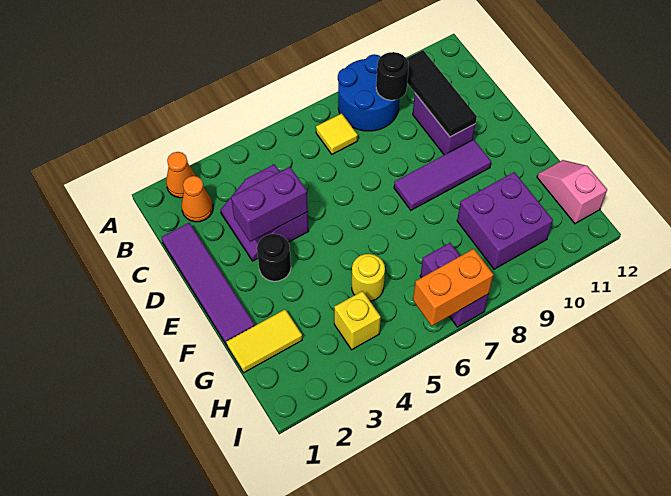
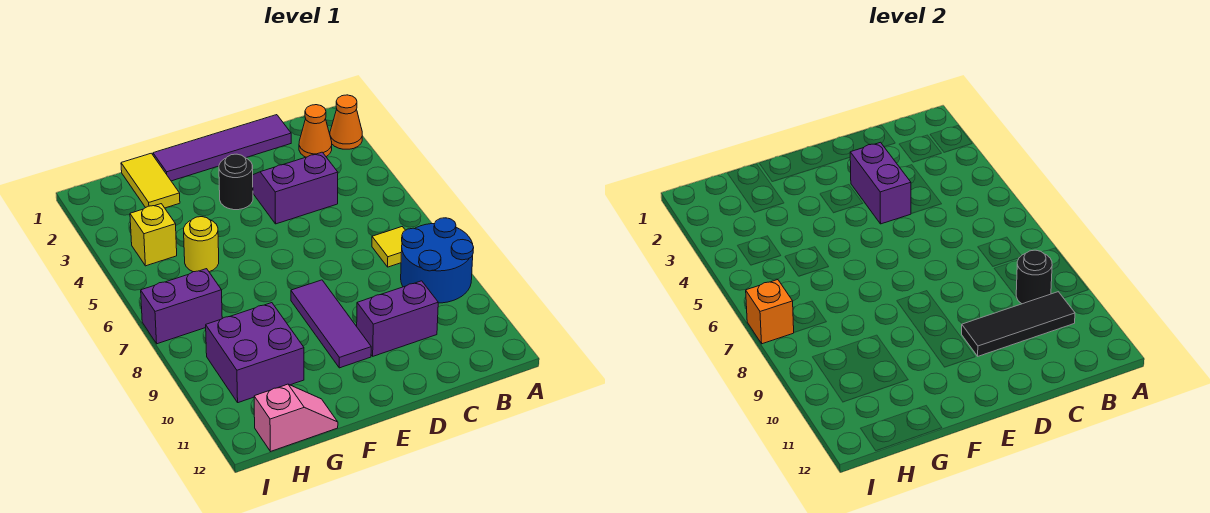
orange brick I6:I7 level 2 -> orange brick I7 level 2

